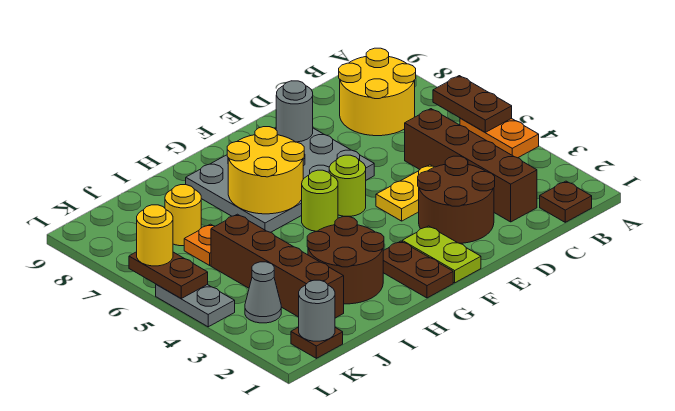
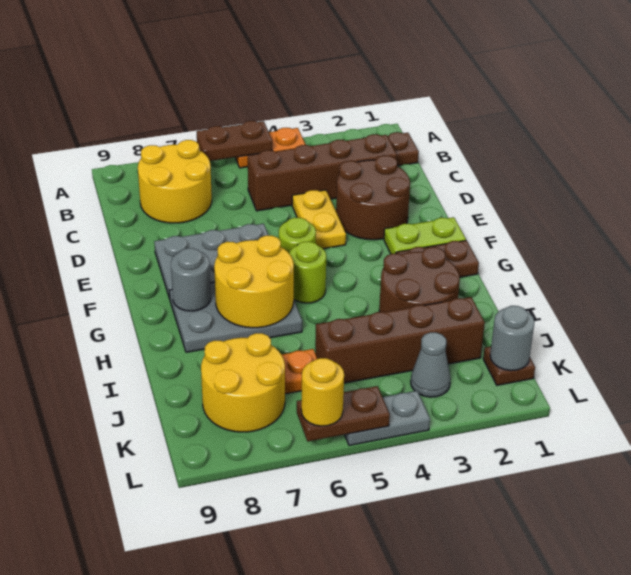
grey round brick E8 level 2 -> grey round brick G8 level 2
yellow round brick J7 level 1 -> yellow round brick J7:K8 level 1

